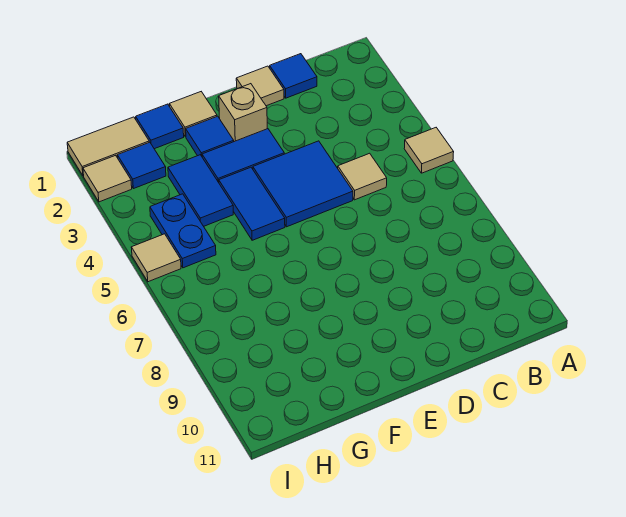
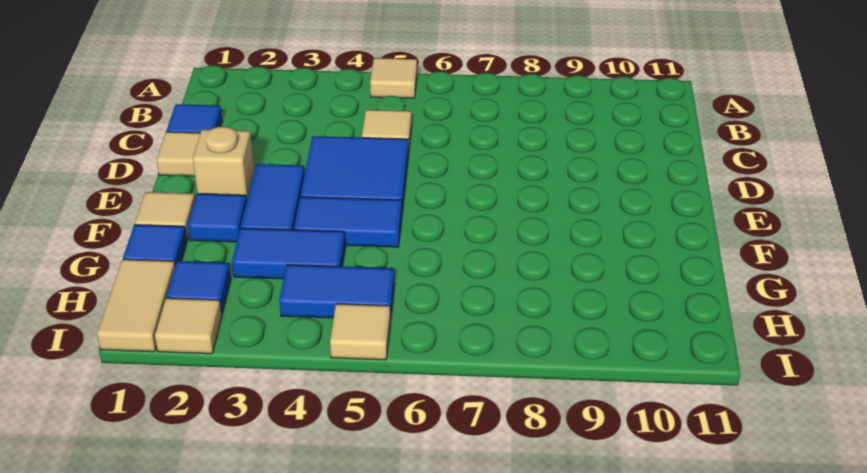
blue plate H4:H5 level 1 -> blue tile H4:H5 level 1

